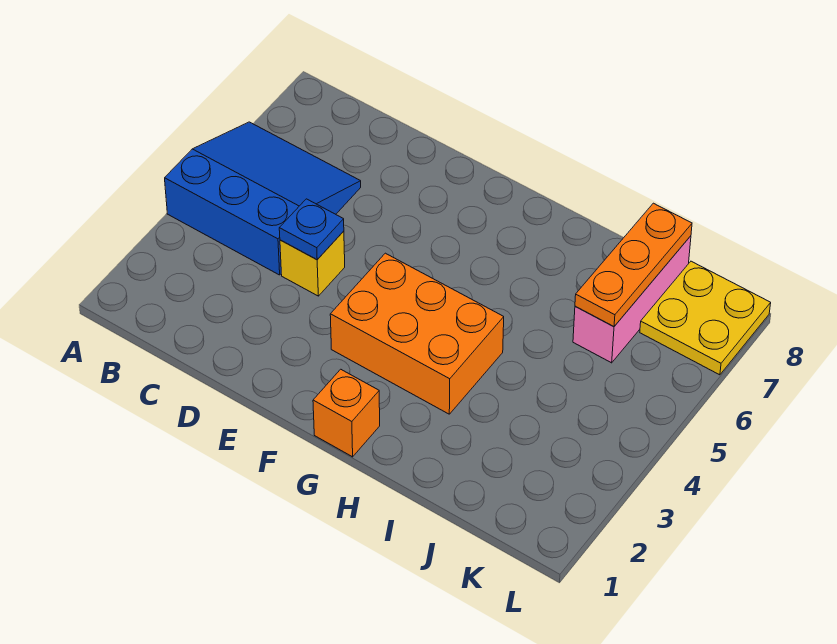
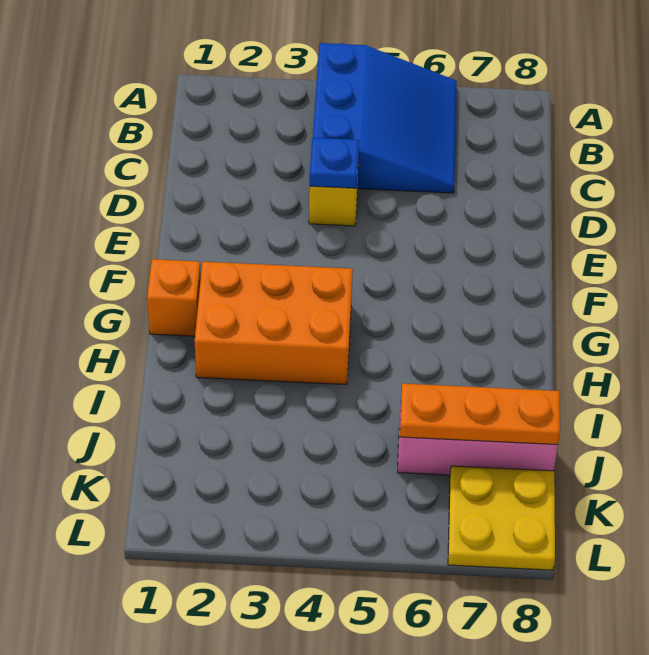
orange brick F3:H4 level 1 -> orange brick G2:H4 level 1

